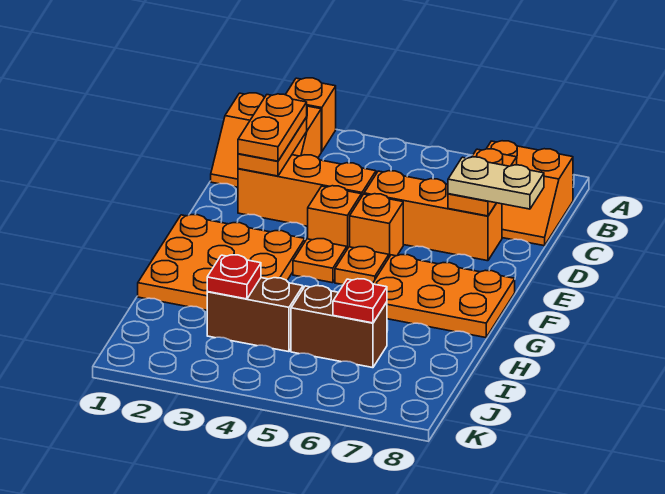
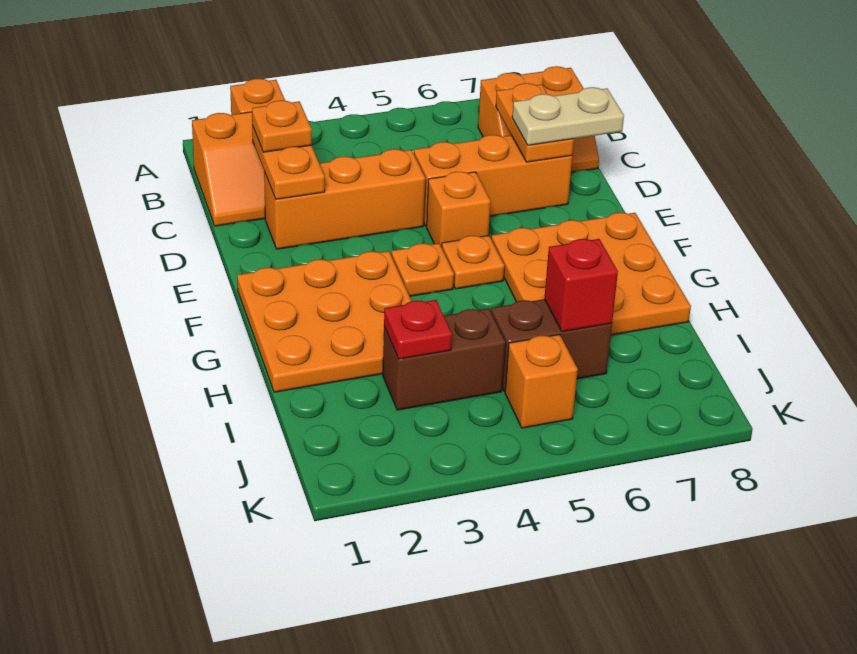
orange plate C2:D2 level 3 -> orange plate C2 level 3
orange brick E4 level 1 -> orange brick J5 level 1
orange plate F6:G8 level 1 -> orange plate F6:H8 level 1
red plate I6 level 2 -> red brick I6 level 2

